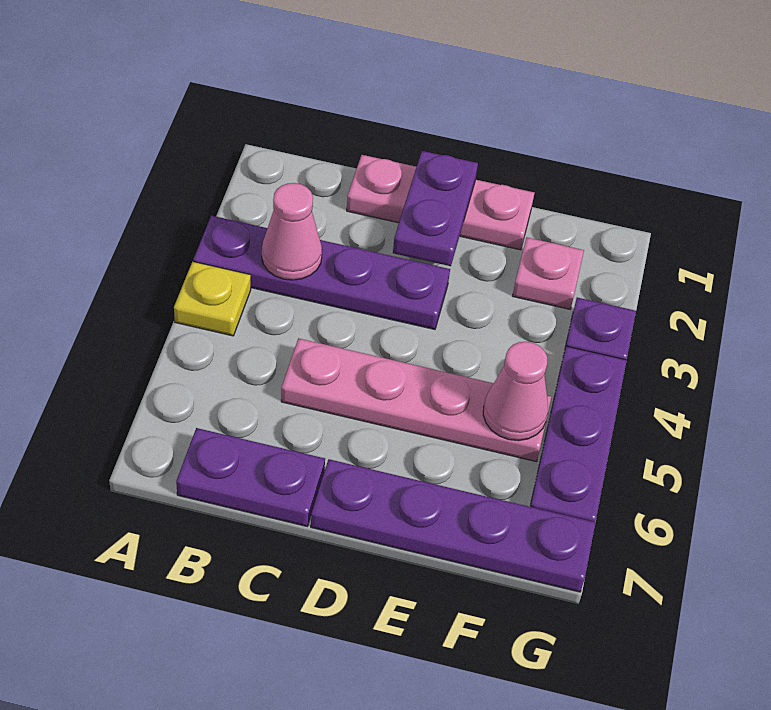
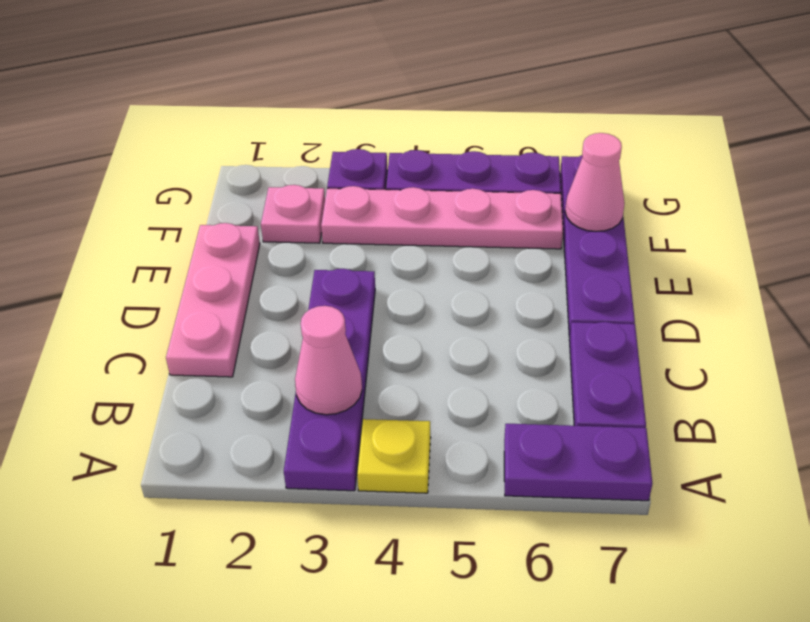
pink plate C5:F5 level 1 -> pink plate F3:F6 level 1
purple plate D1:D2 level 2 -> purple plate A6:A7 level 1
pink cone F5 level 2 -> pink cone F7 level 2

